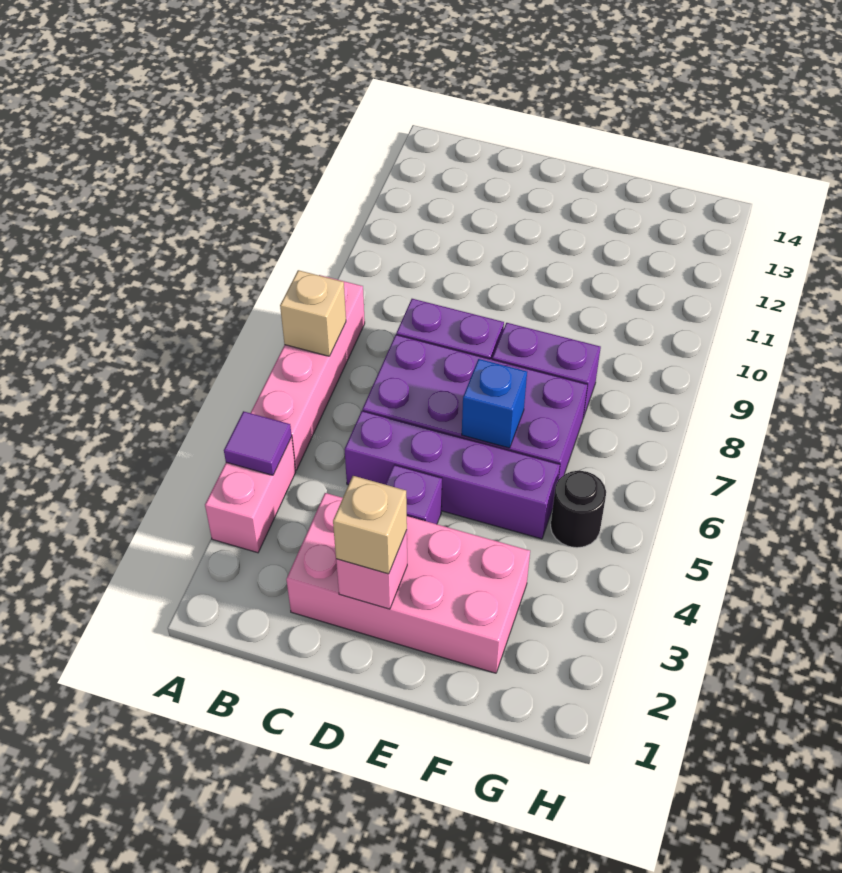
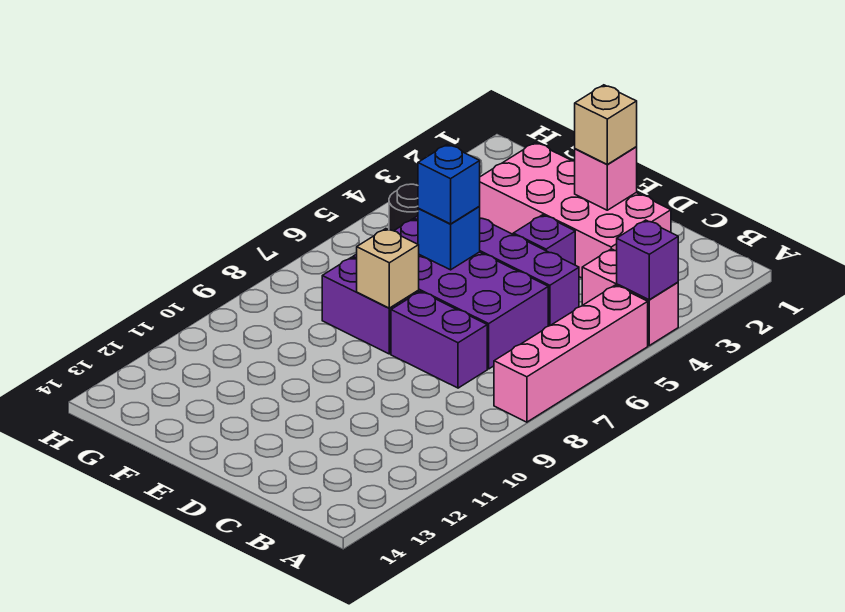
pink brick A3:A4 level 1 -> pink brick A4:B4 level 1
purple tile A4 level 2 -> purple brick A4 level 2
tan brick A7 level 2 -> tan brick E8 level 2
none -> blue brick E6 level 3

